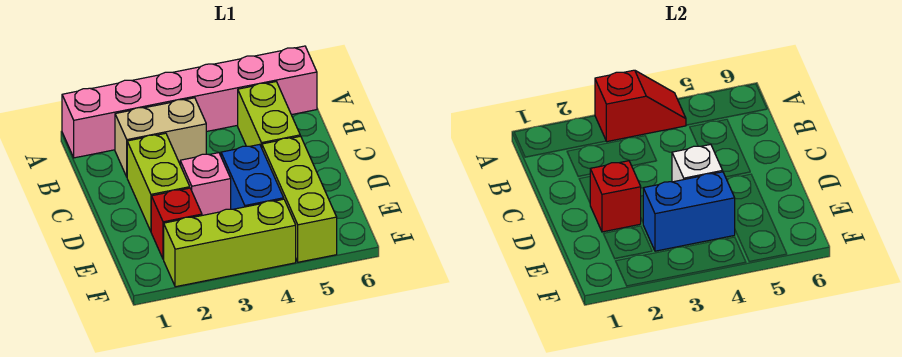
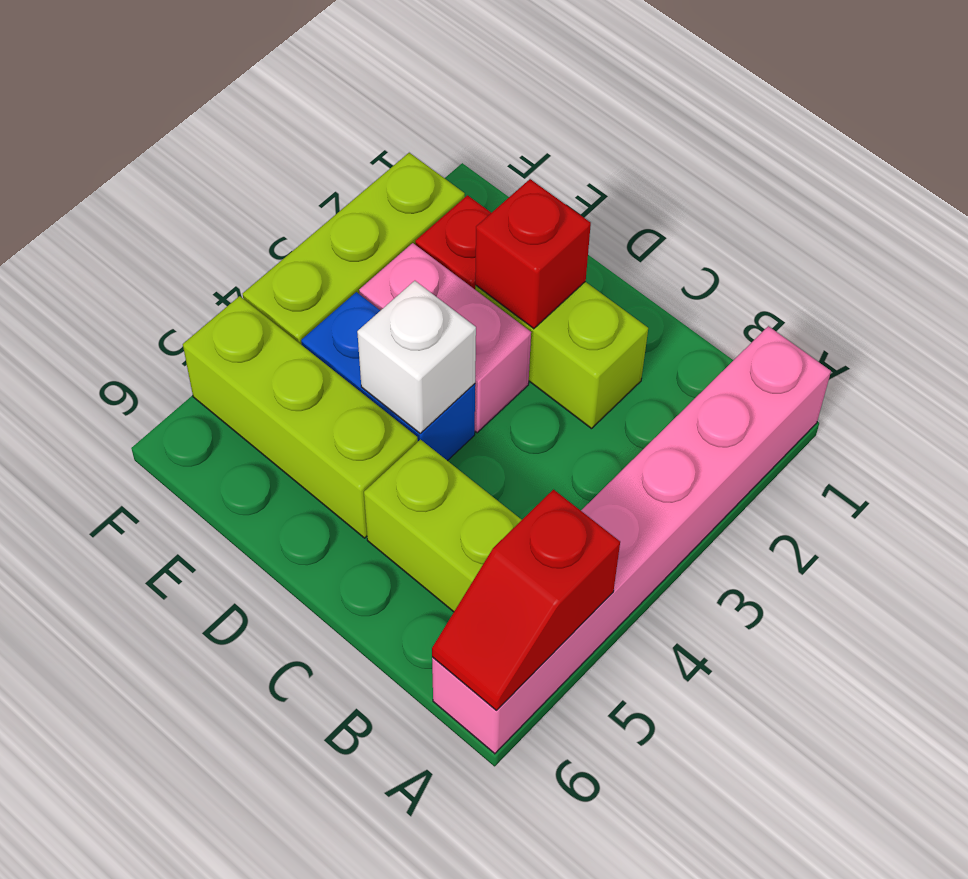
red slope A3:A4 level 2 top 3 -> red slope A5:A6 level 2 top 5
tan brick B2:B3 level 1 -> none
pink brick D3 level 1 -> pink brick D3:E3 level 1
blue brick E3:E4 level 2 -> none

